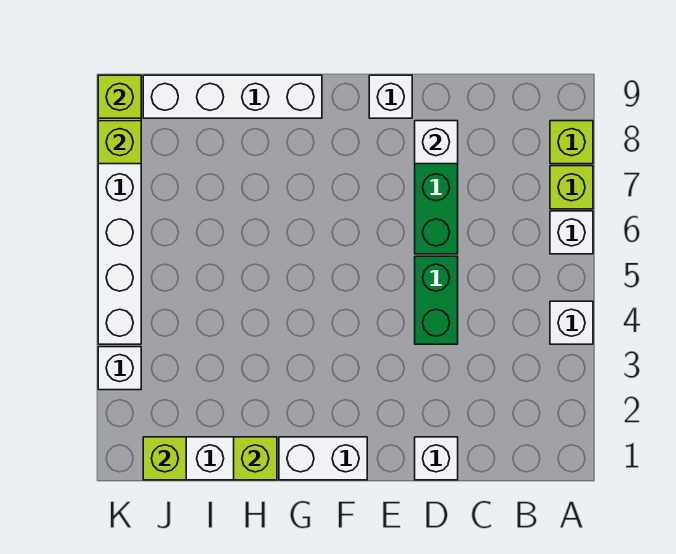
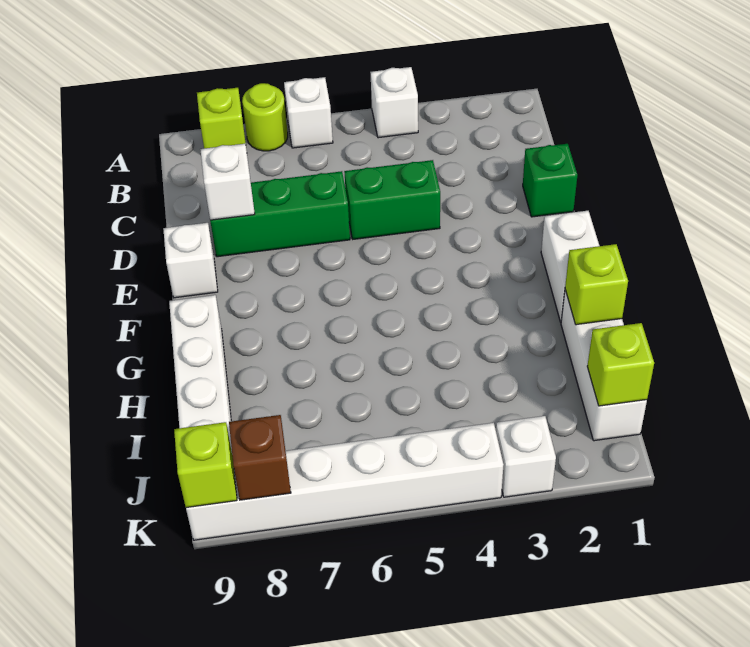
lime brick A7 level 1 -> lime round brick A7 level 1
white brick D1 level 1 -> green brick D1 level 1
lime brick K8 level 2 -> brown brick K8 level 2

